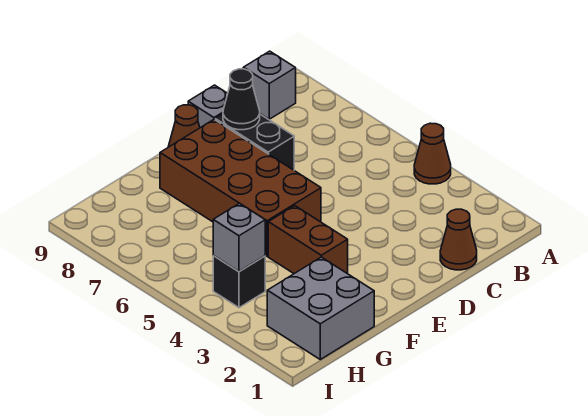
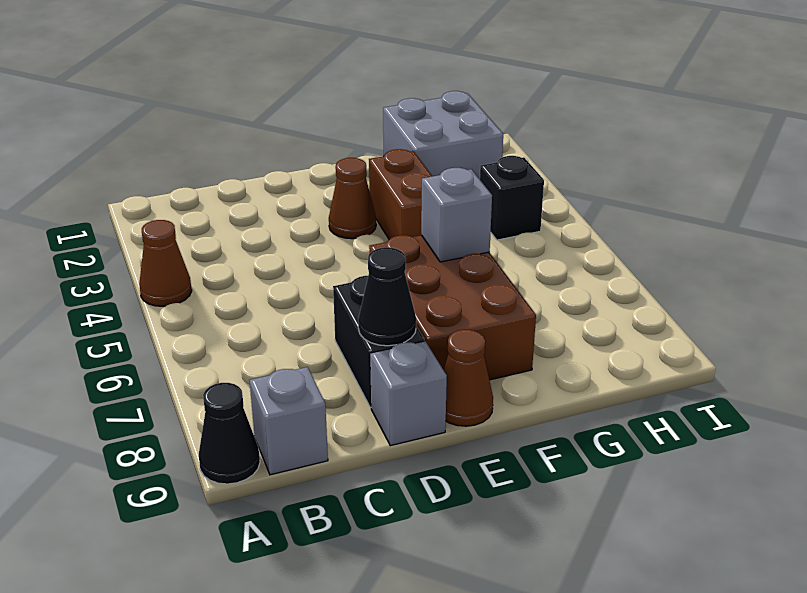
none -> black cone A9 level 1
brown cone C1 level 1 -> brown cone E3 level 1
brown brick E5:F8 level 1 -> brown brick E6:F8 level 1
grey brick H4 level 2 -> grey brick F6 level 2

